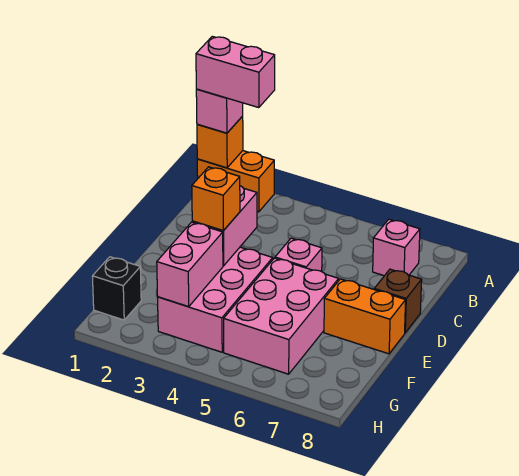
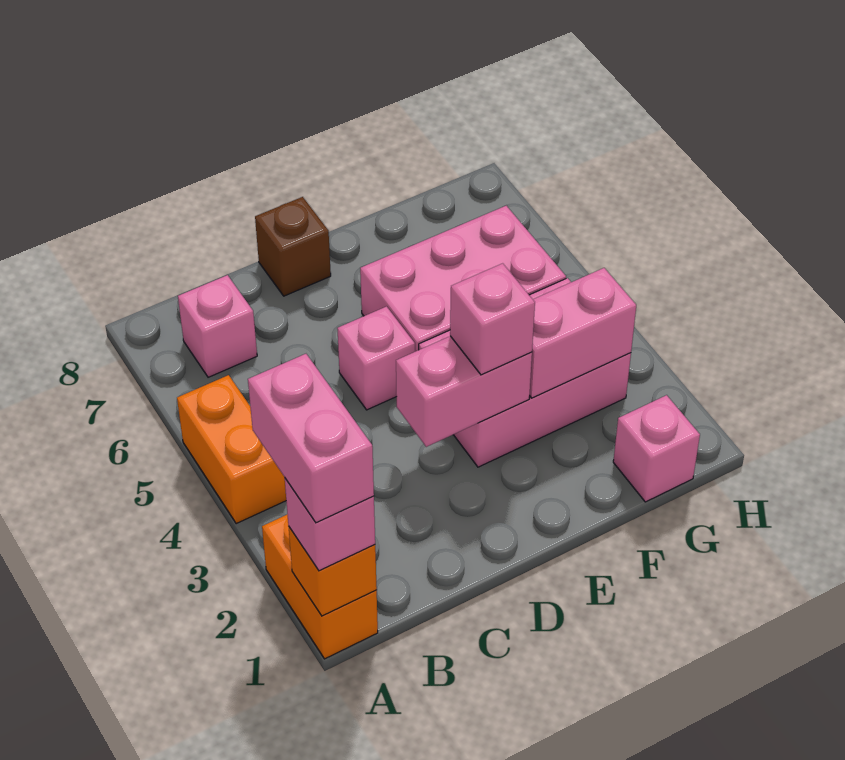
orange brick E3 level 3 -> pink brick E3 level 3
orange brick E7:E8 level 1 -> orange brick A4:A5 level 1
black brick G1 level 1 -> pink brick G1 level 1

